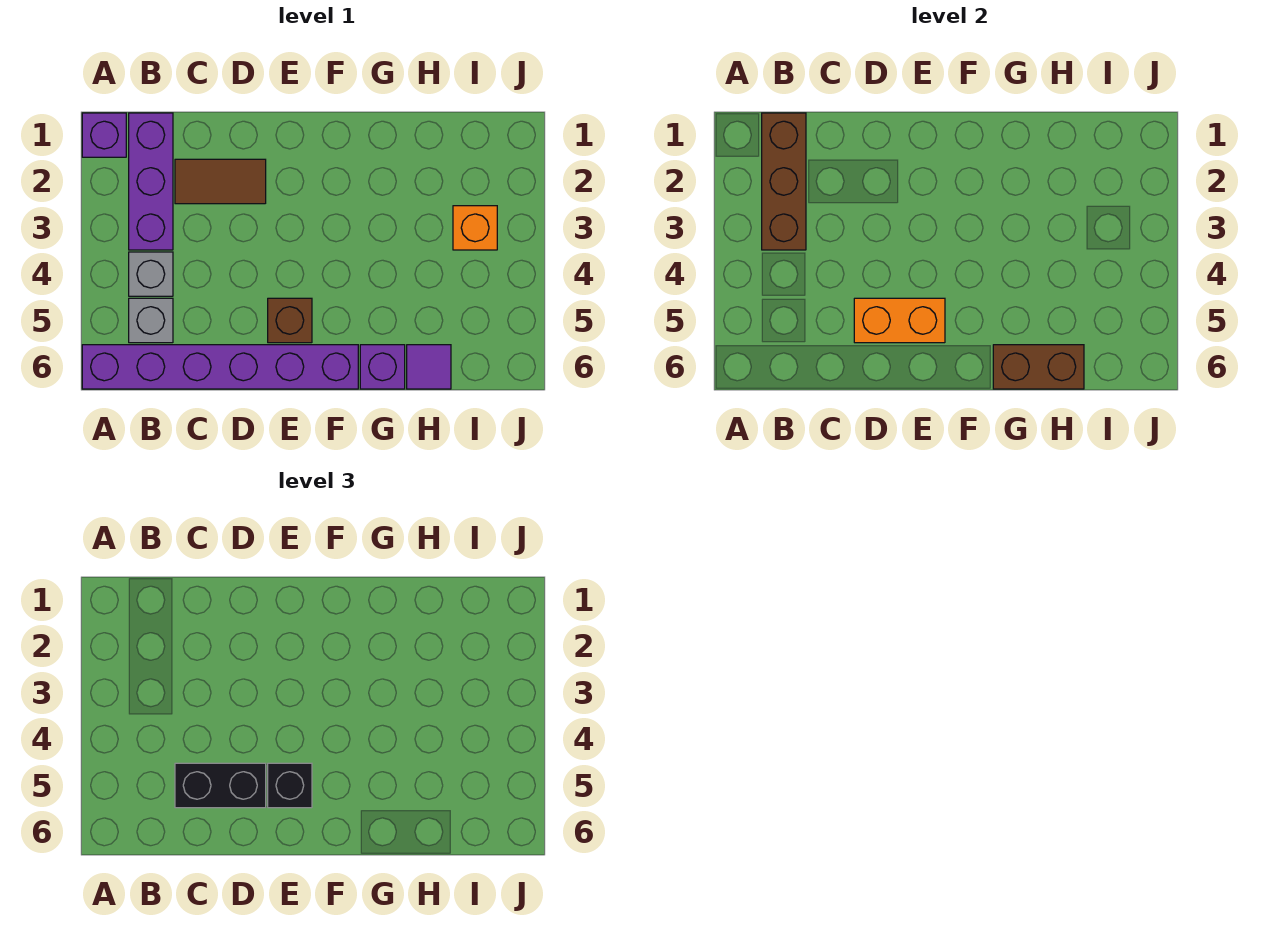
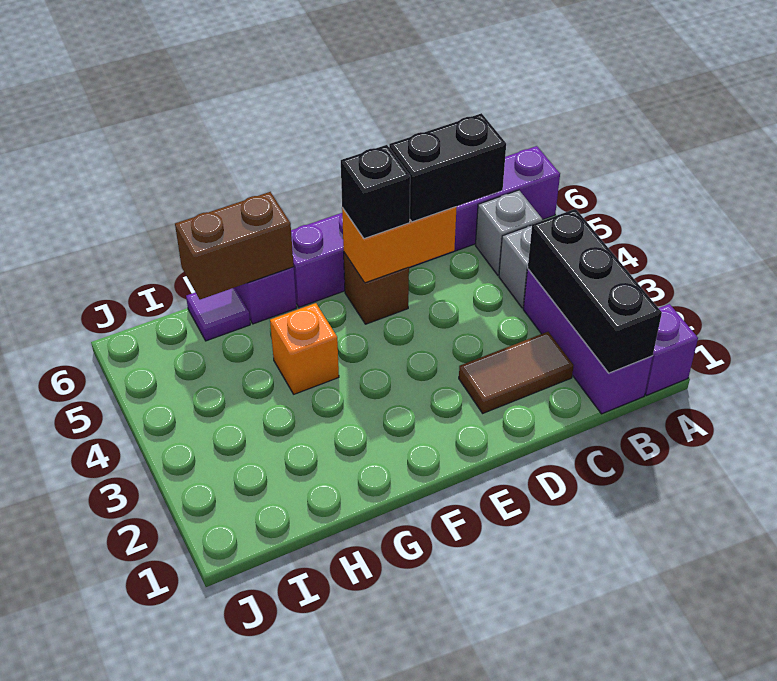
brown brick B1:B3 level 2 -> black brick B1:B3 level 2
orange brick I3 level 1 -> orange brick G4 level 1

